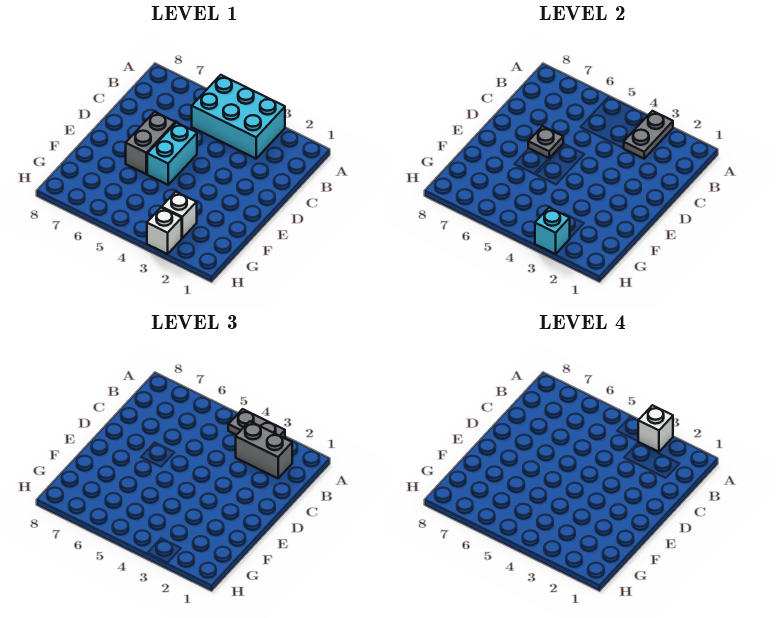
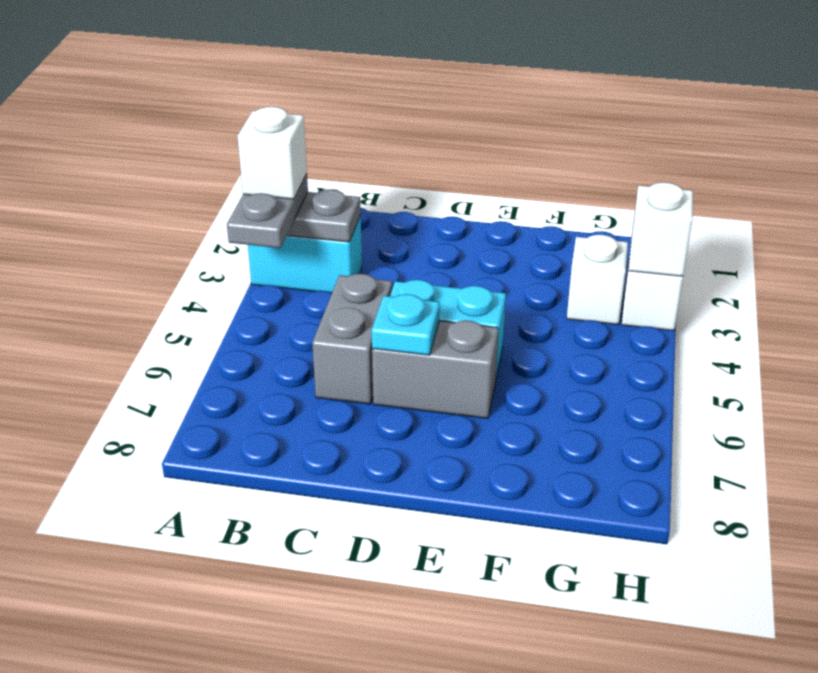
cyan brick A3:B5 level 1 -> cyan brick A3:B3 level 1
grey brick B2:B3 level 3 -> grey brick C5:C6 level 1
grey plate D6 level 2 -> cyan plate D6 level 2
cyan brick H3 level 2 -> white brick H3 level 2

